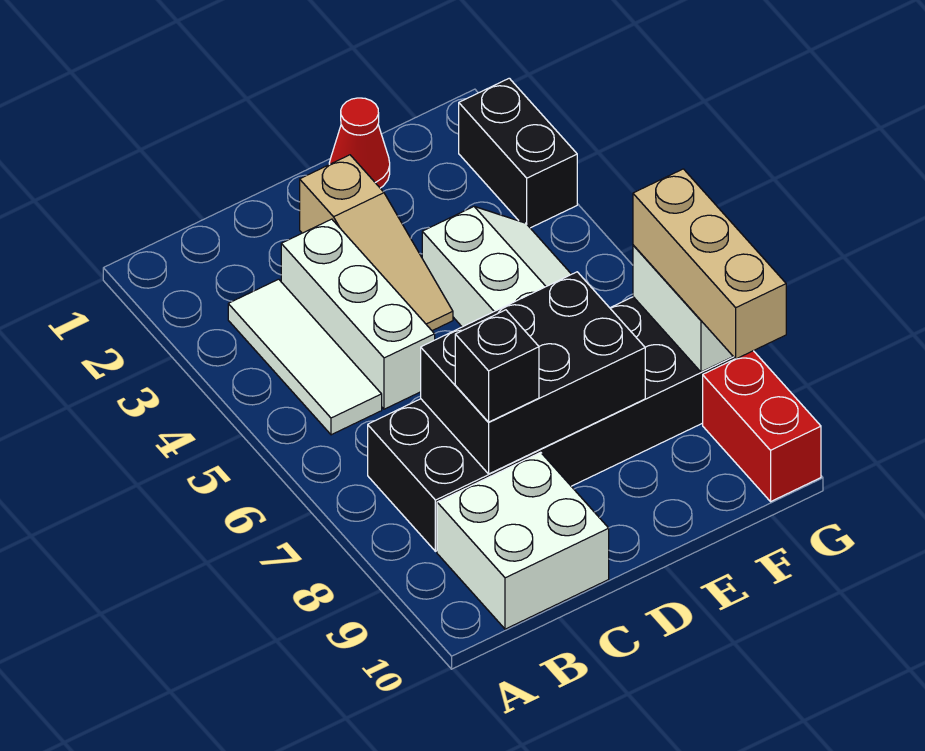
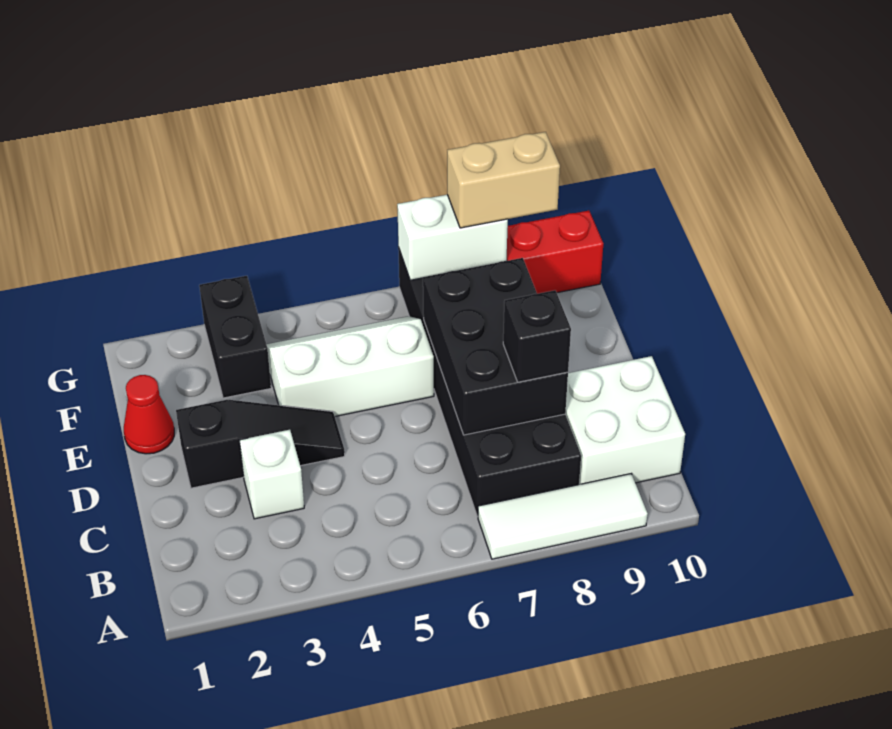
white tile B3:B5 level 1 -> white tile A7:A9 level 1
white brick C3:C5 level 1 -> white brick C3 level 1
tan slope D2:D4 level 1 top 2 -> black slope D2:D4 level 1 top 2
black brick G2:G3 level 1 -> black brick F3:G3 level 1
tan brick G7:G9 level 3 -> tan brick G8:G9 level 3

